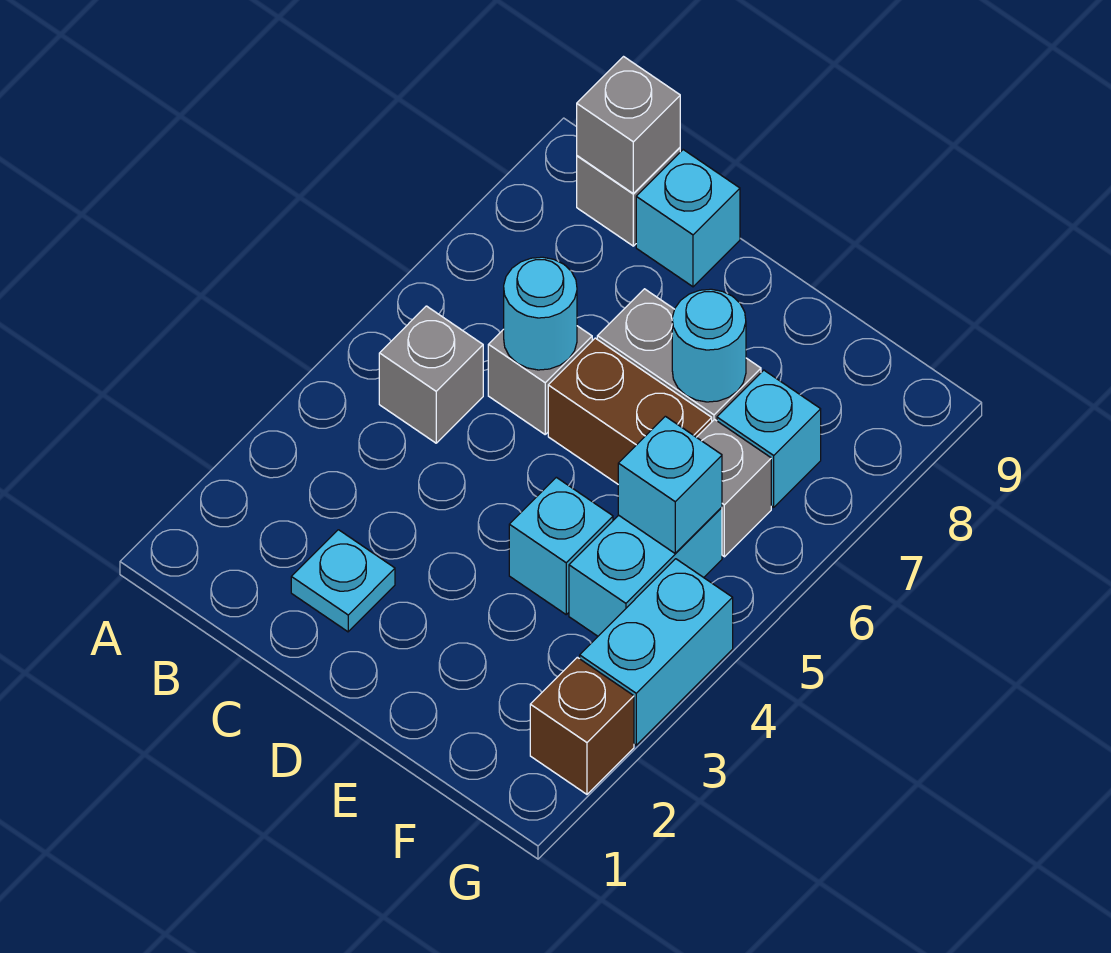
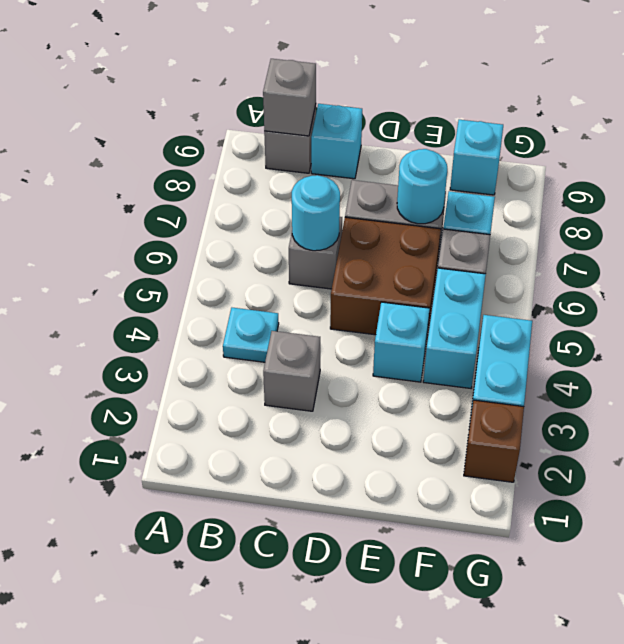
grey brick B5 level 1 -> grey brick C3 level 1
cyan plate C2 level 1 -> cyan plate B4 level 1
brown brick D6:E6 level 1 -> brown brick D5:E6 level 1
cyan brick F5 level 2 -> cyan brick F9 level 1

